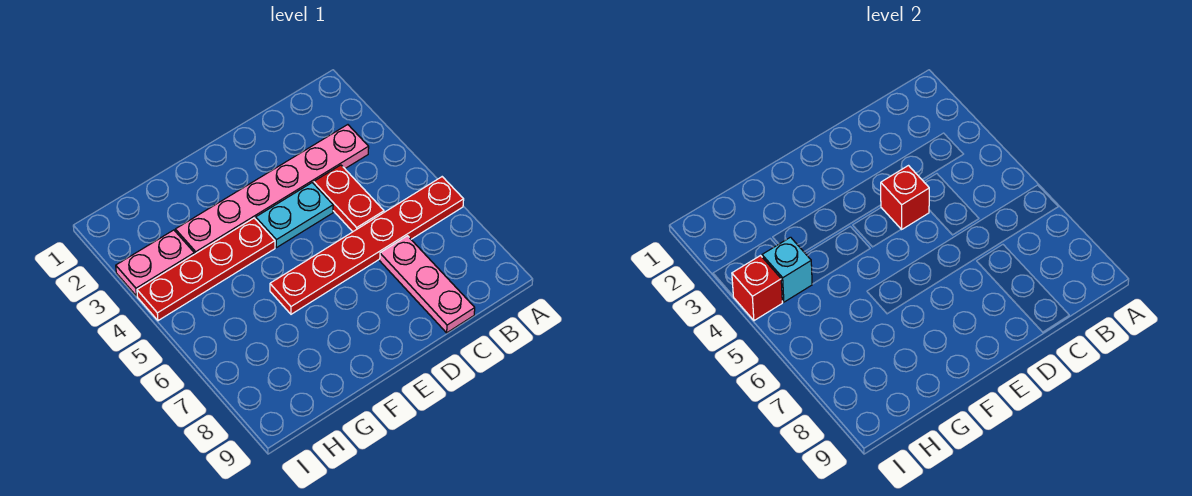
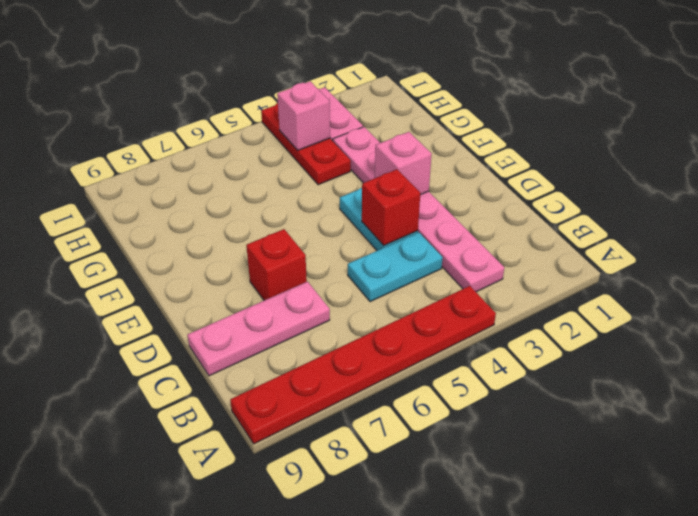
red plate A6:F6 level 1 -> red plate A4:A9 level 1
red plate C4:C5 level 1 -> cyan plate C4:C5 level 1
none -> pink brick E3 level 2
red plate F4:I4 level 1 -> red plate G4:I4 level 1
cyan brick H4 level 2 -> pink brick H4 level 2
red brick I4 level 2 -> red brick D7 level 1

